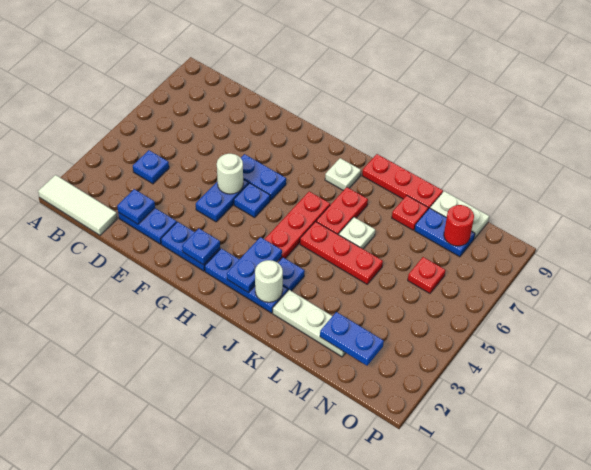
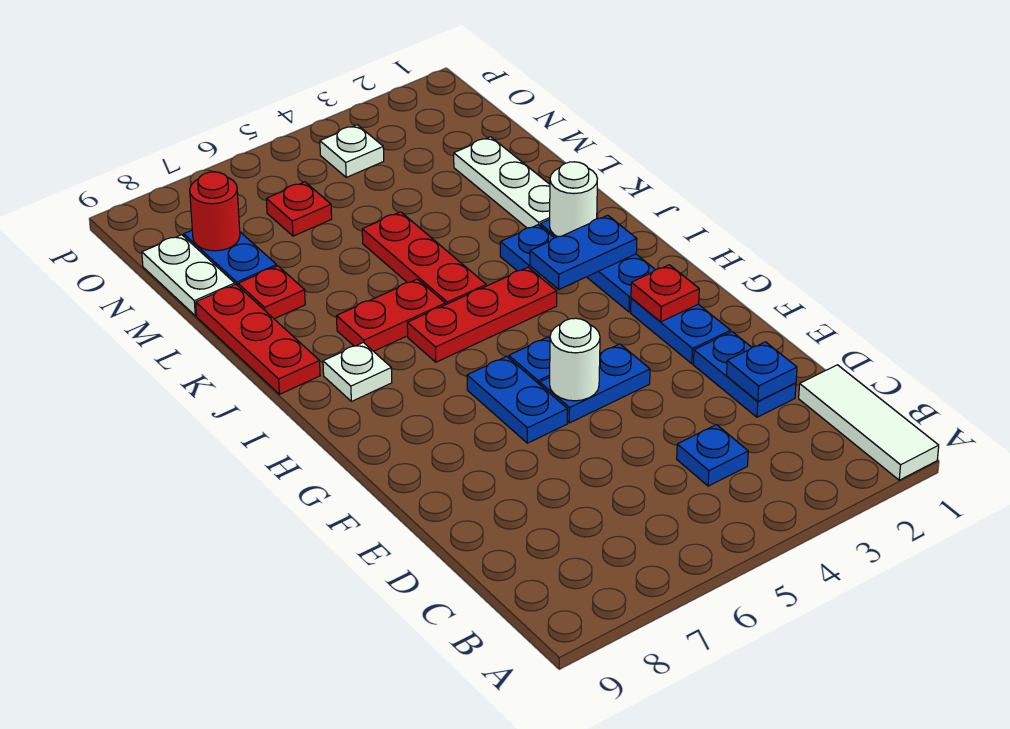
blue plate G2 level 2 -> red plate G2 level 2
white plate K6 level 1 -> white plate O4 level 1
blue plate M2:N2 level 2 -> none

